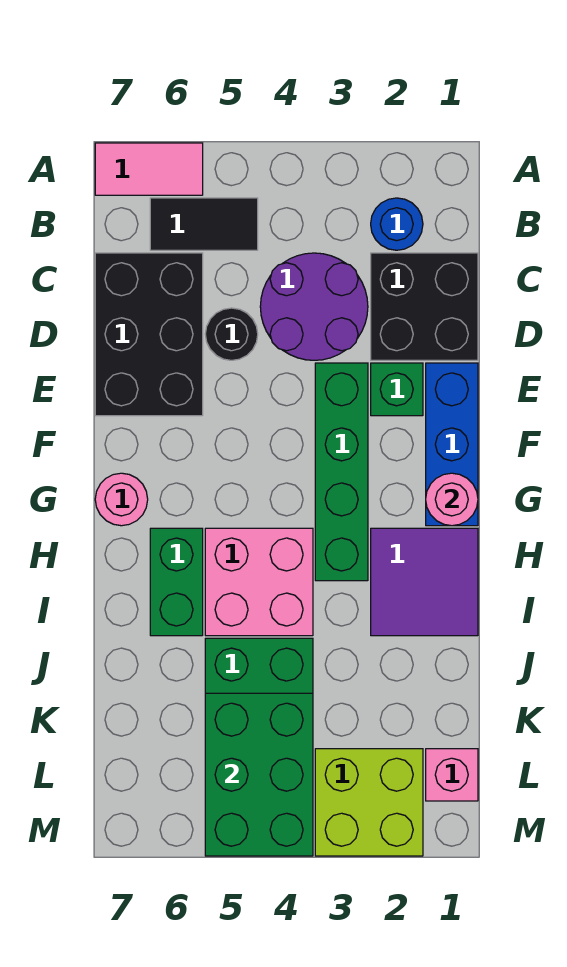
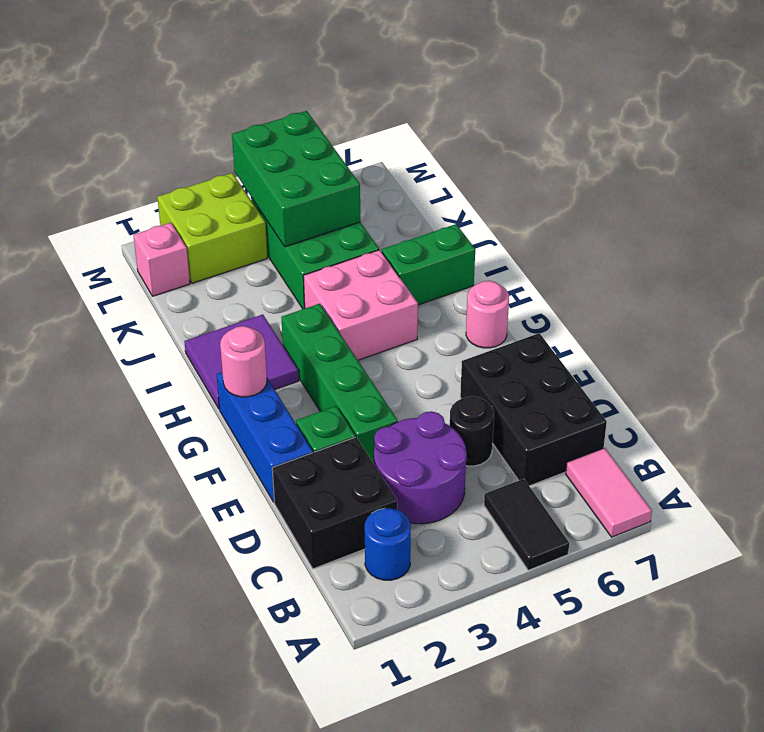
pink tile A6:A7 level 1 -> pink tile A7:B7 level 1
black tile B5:B6 level 1 -> black tile A5:B5 level 1
green brick H6:I6 level 1 -> green brick I6:I7 level 1

